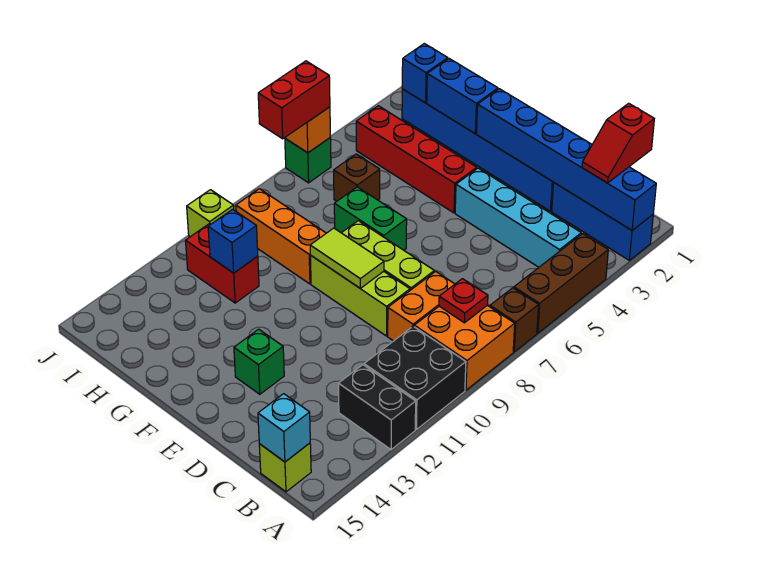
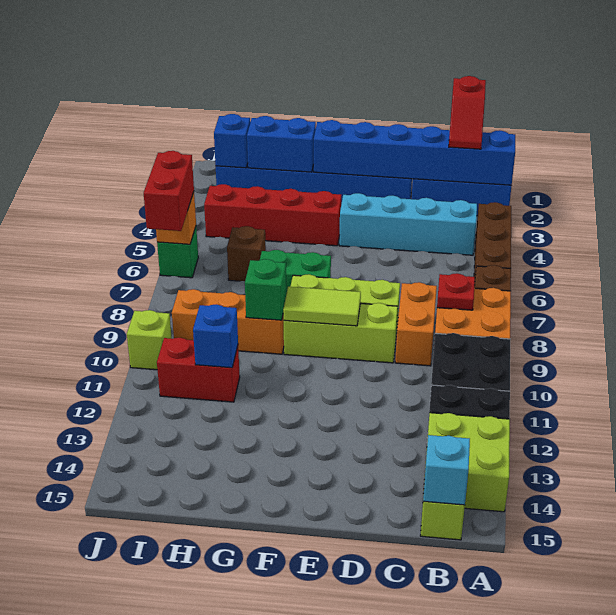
none -> lime brick A13:B14 level 1
green brick E13 level 1 -> green brick G9 level 2

